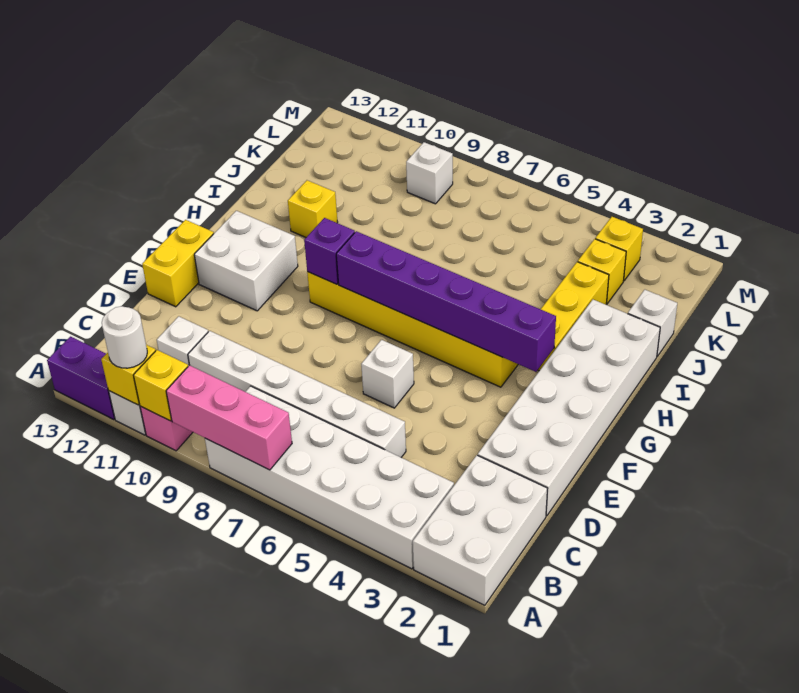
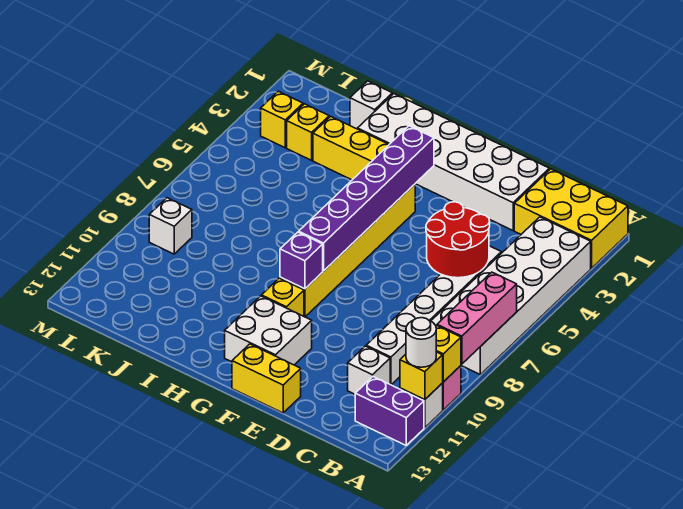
white brick A1:C2 level 1 -> yellow brick A1:C2 level 1
purple brick A12:A13 level 1 -> purple brick A12:B12 level 1
none -> red round brick C5:D6 level 2
white brick E6 level 1 -> none
yellow brick I11 level 1 -> yellow brick G10 level 1

